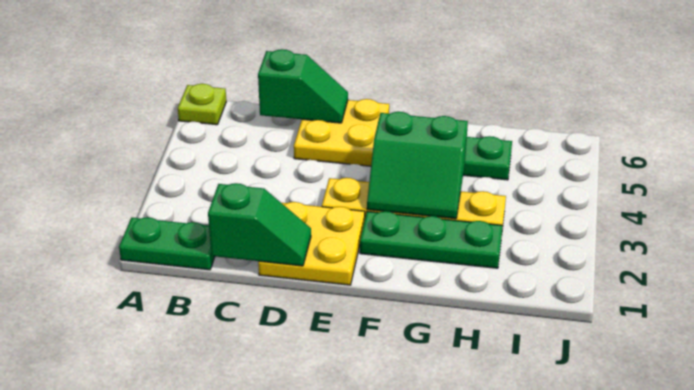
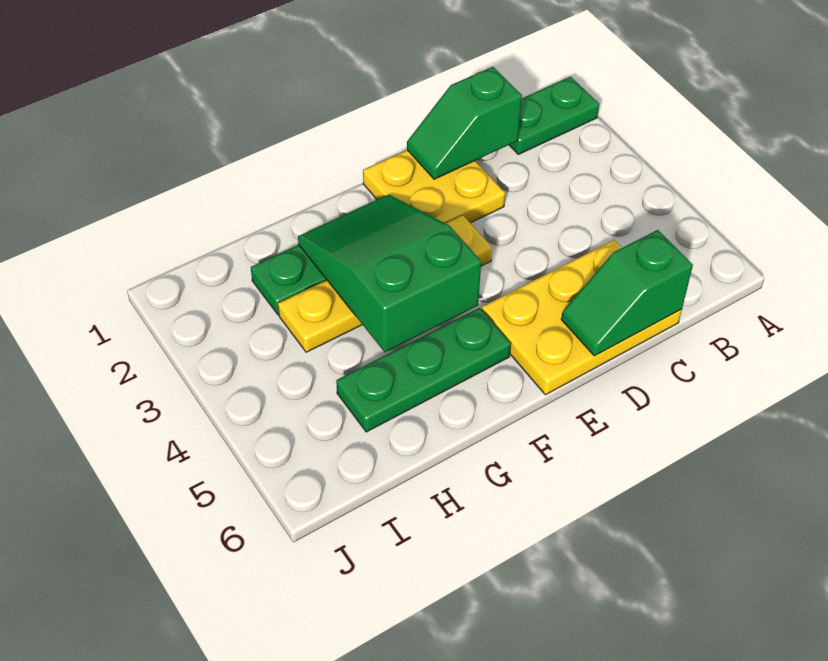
lime plate A6 level 1 -> none
yellow plate D5:E6 level 1 -> yellow plate C5:E6 level 1
green slope F3:G4 level 2 top 4 -> green slope F2:G4 level 2 top 4

